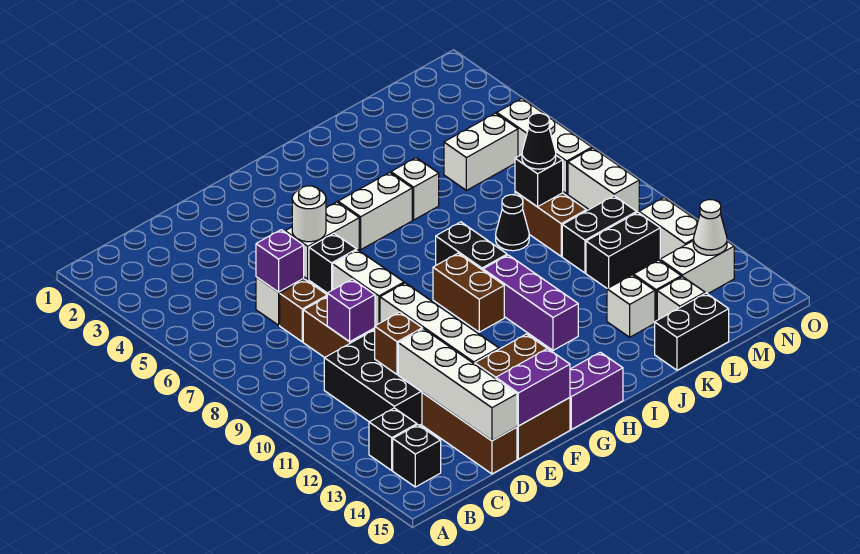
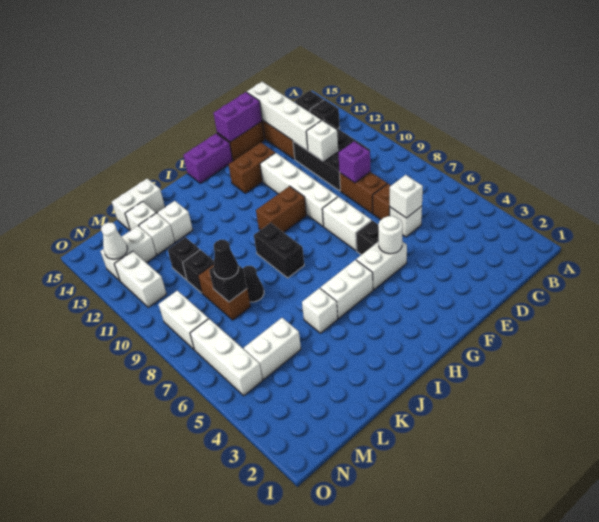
purple brick D6 level 2 -> white brick D6 level 2
brown brick D11 level 2 -> white brick D11 level 2
brown brick H9:H10 level 1 -> brown brick G10:H10 level 1
purple brick I10:I12 level 1 -> none
black brick K15:L15 level 1 -> white brick K15:L15 level 1
black brick L10:M10 level 1 -> black brick L10 level 1
black brick L11:M11 level 1 -> black brick L11 level 1

